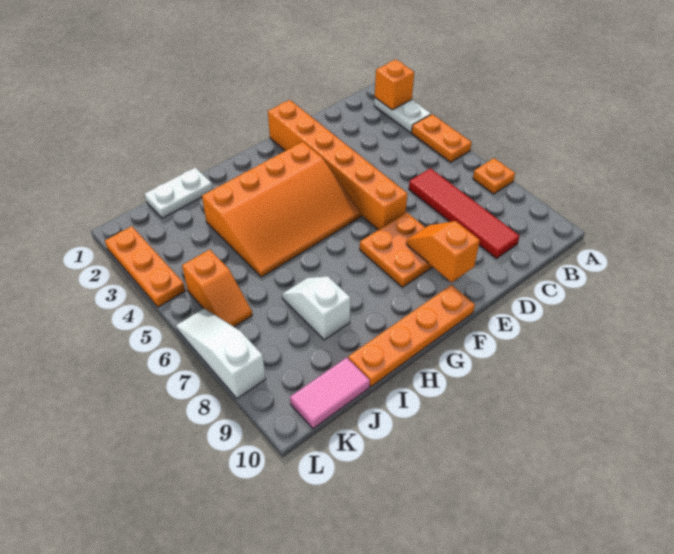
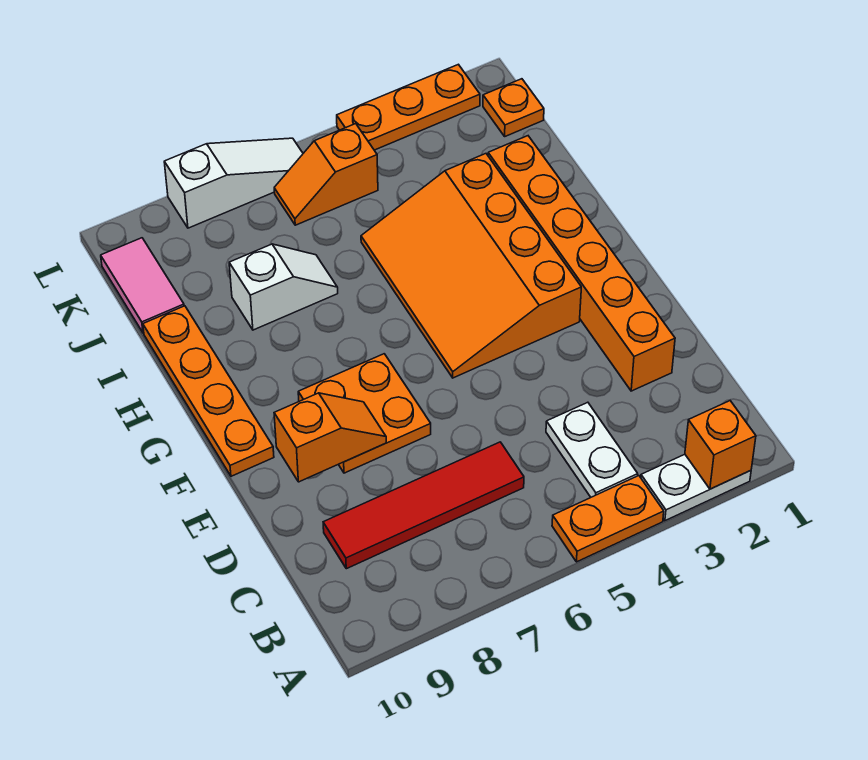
orange plate A7 level 1 -> orange plate K1 level 1
orange brick E1:E6 level 1 -> orange brick D2:I2 level 1
white plate I1:J1 level 1 -> white plate B4:C4 level 1

